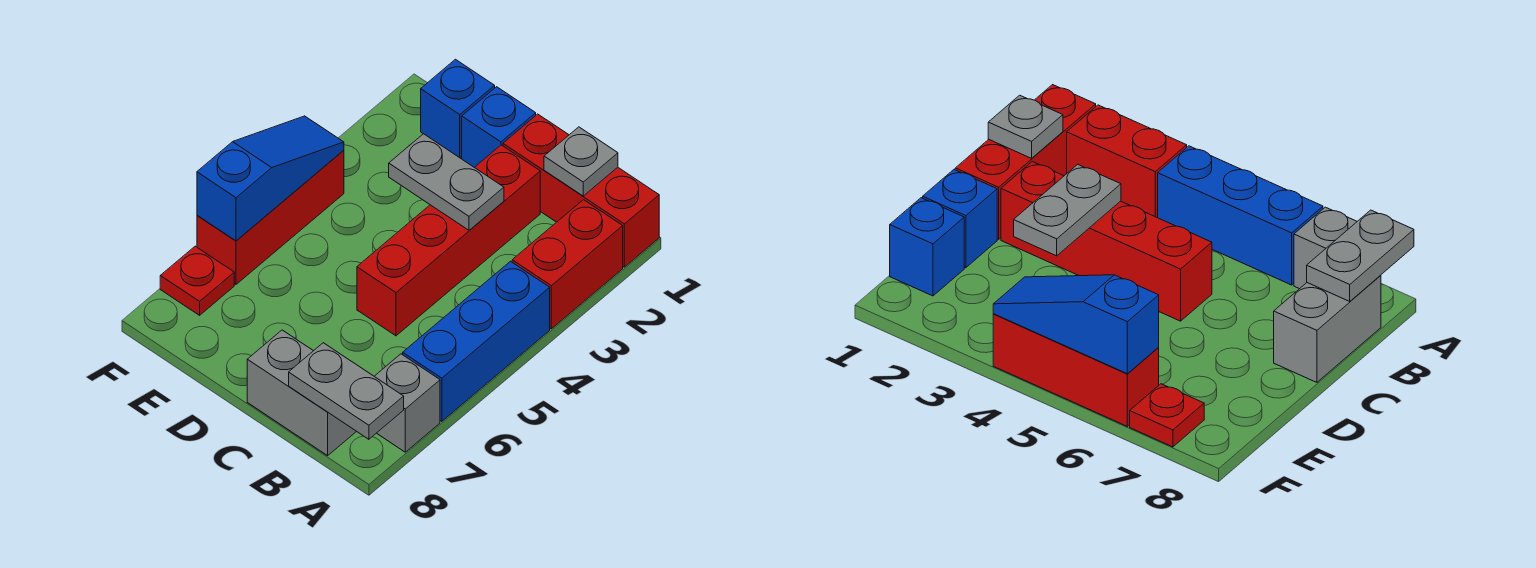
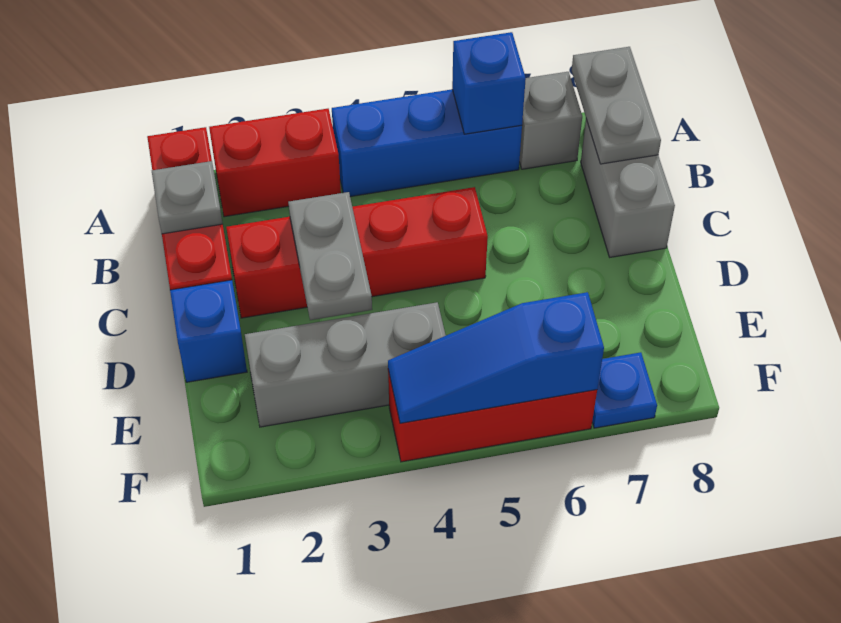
blue brick E1 level 1 -> blue brick A6 level 2
none -> grey brick E2:E4 level 1
red plate F7 level 1 -> blue plate F7 level 1

